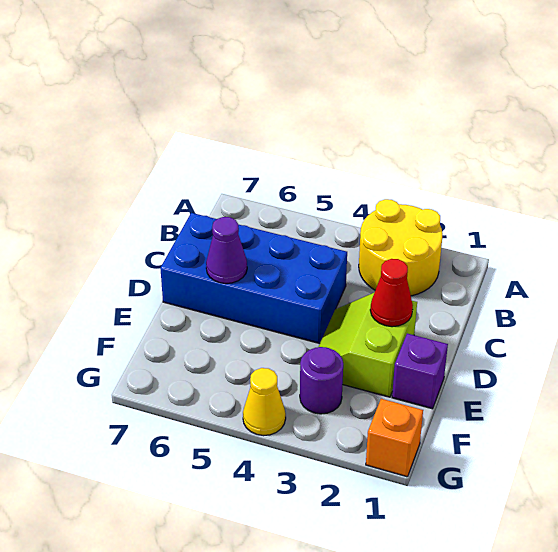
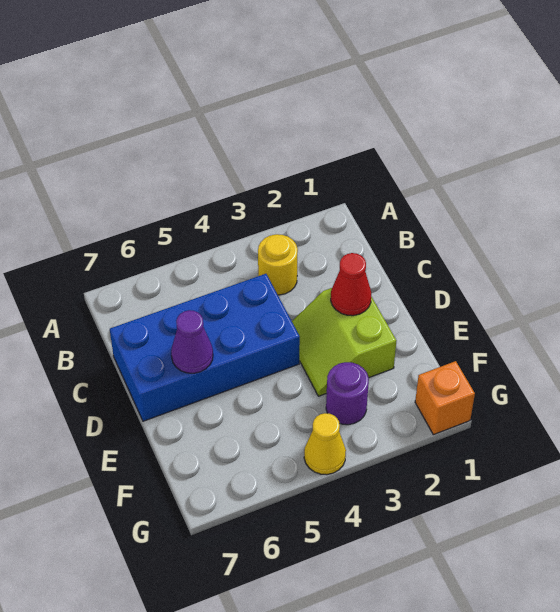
yellow round brick A2:B3 level 1 -> yellow round brick B3 level 1
purple brick E1 level 1 -> none

